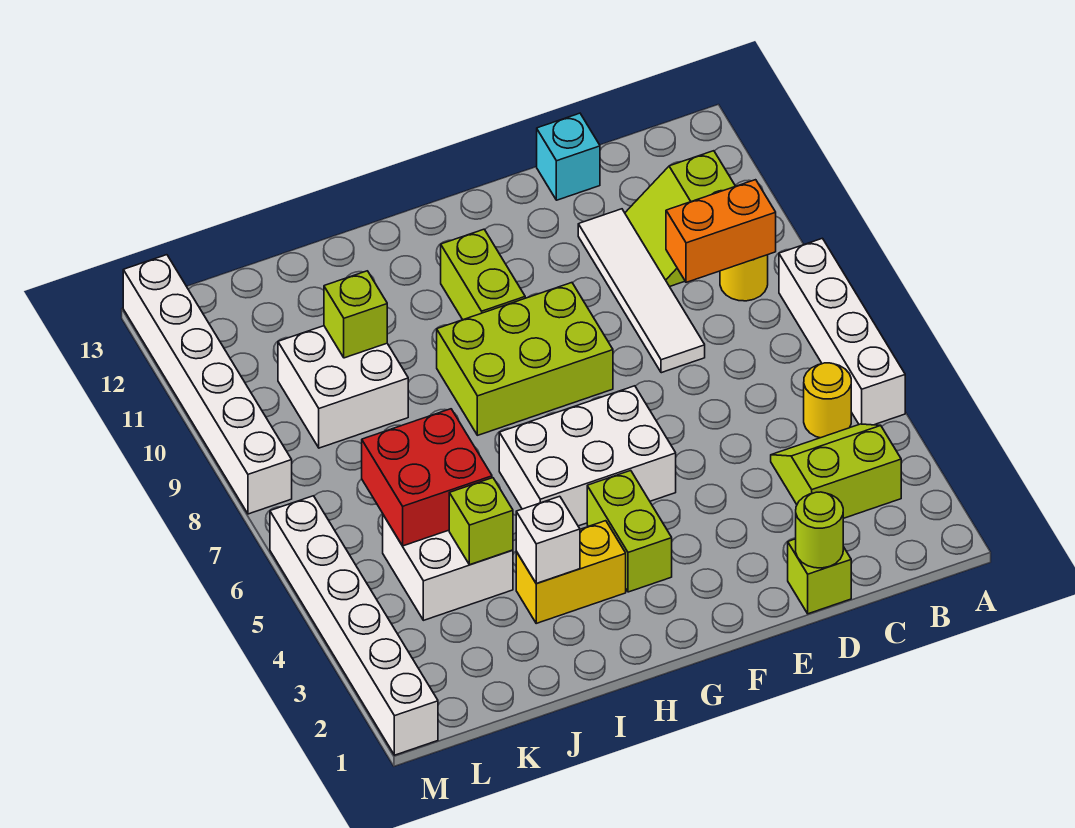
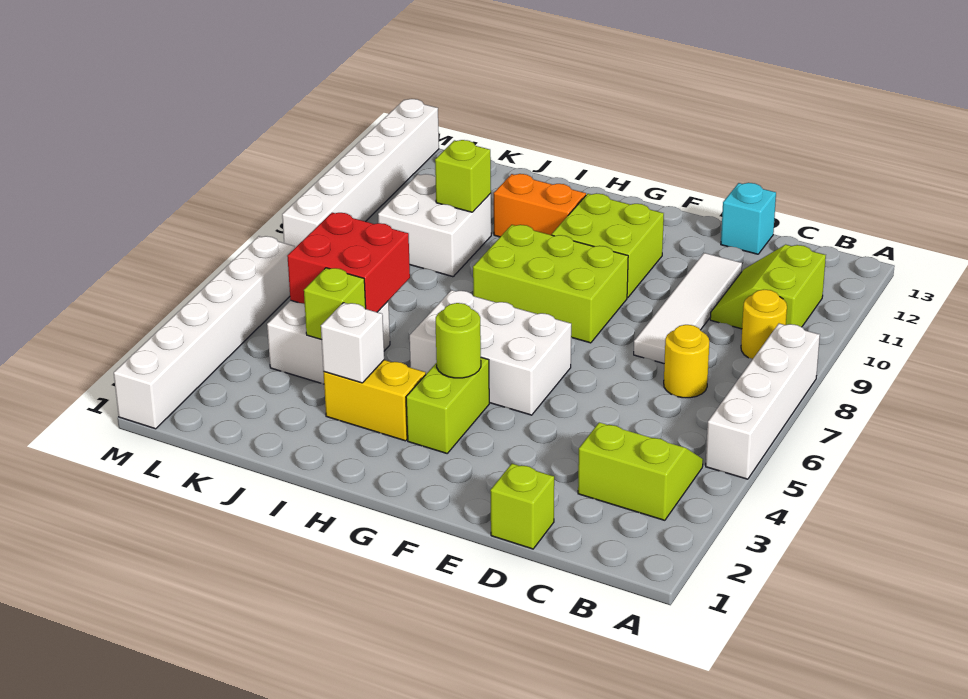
yellow round brick B5 level 1 -> yellow round brick C7 level 1
orange brick B9:C9 level 2 -> orange brick H11:I11 level 1
lime round brick D1 level 2 -> lime round brick G4 level 2
lime brick G10:G11 level 1 -> lime brick F10:G11 level 1

